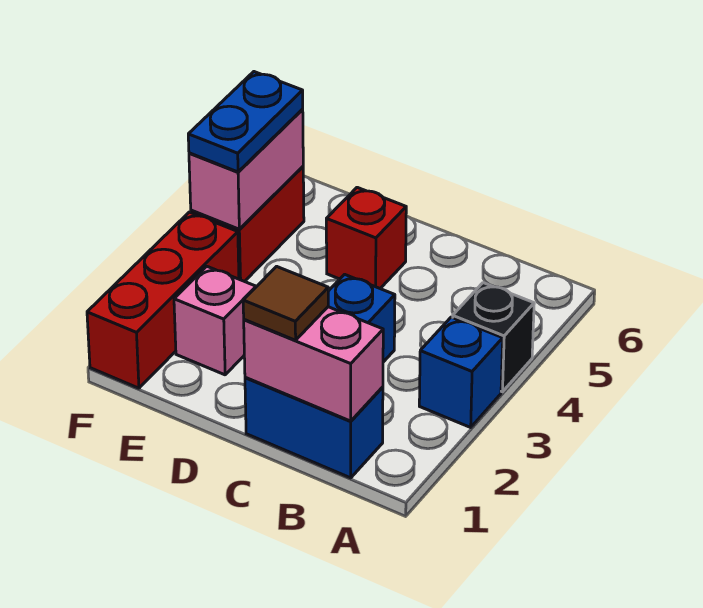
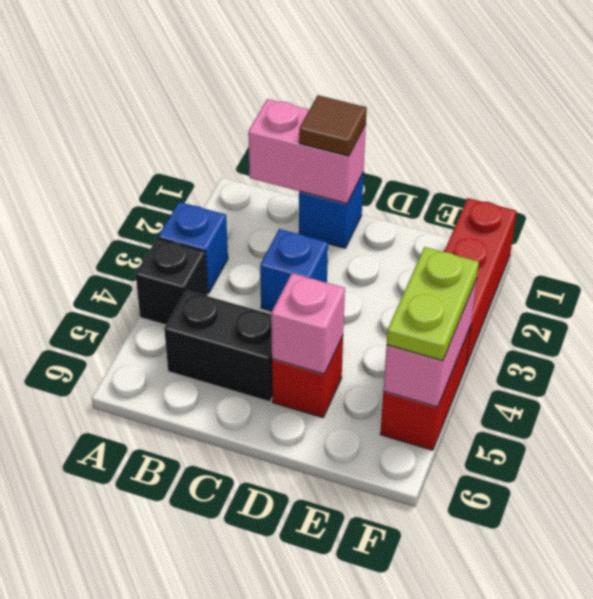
blue brick B1:C1 level 1 -> blue brick C1 level 1
none -> black brick B5:C5 level 1
pink brick E2 level 1 -> pink brick D5 level 2
blue plate F4:F5 level 3 -> lime plate F4:F5 level 3

